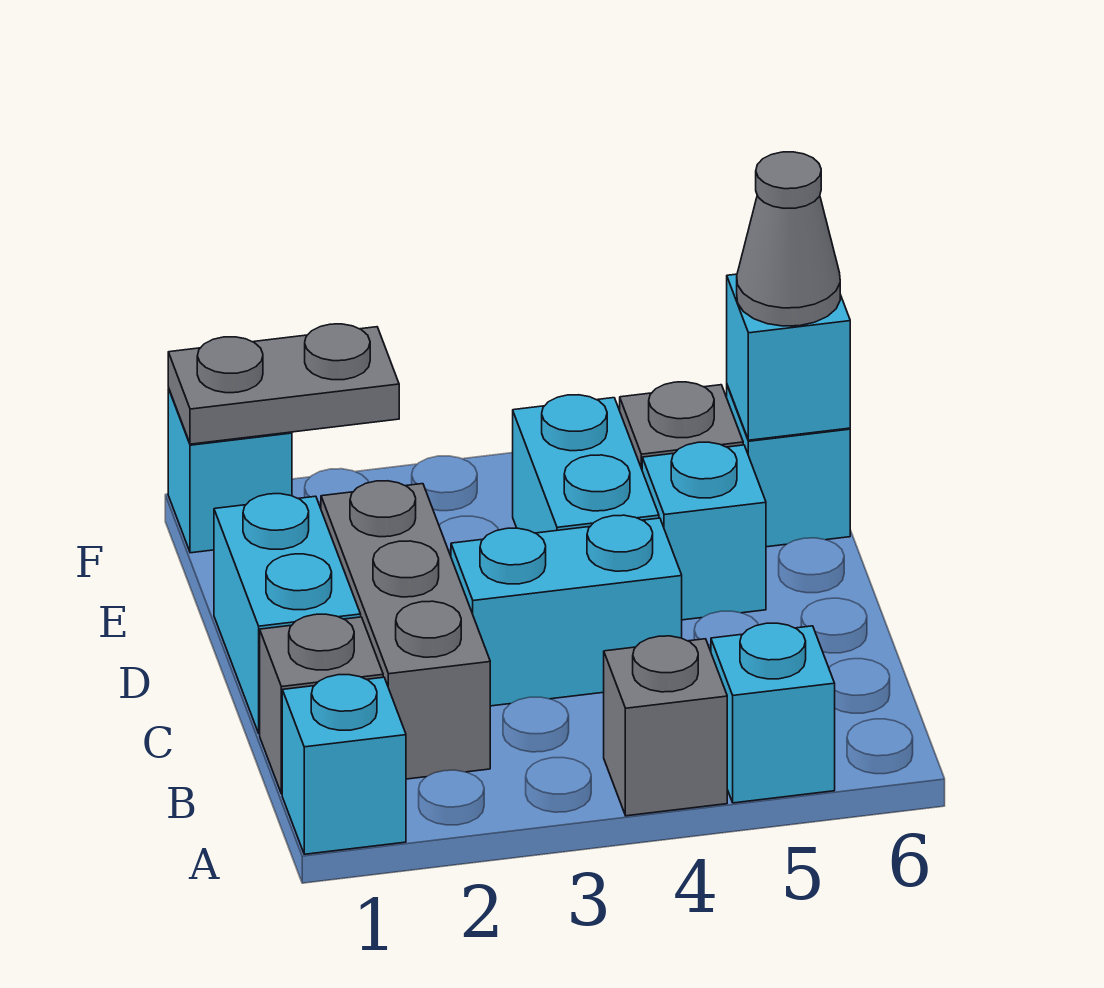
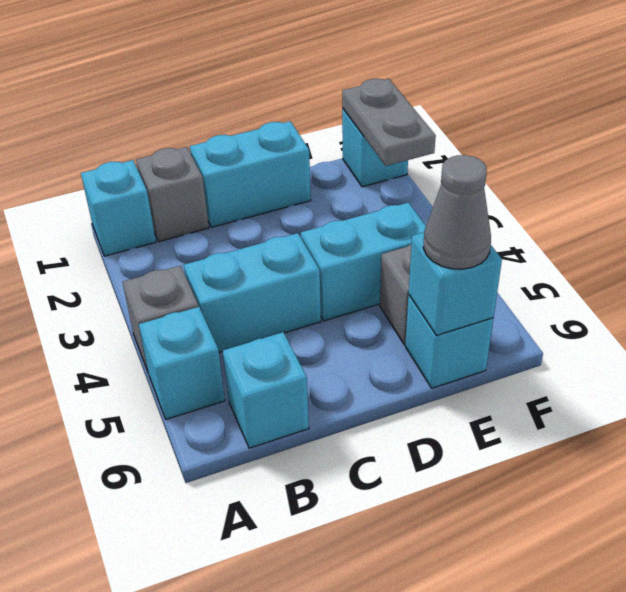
grey brick B2:D2 level 1 -> none
cyan brick C3:C4 level 1 -> cyan brick B4:C4 level 1
cyan brick D5 level 1 -> cyan brick B6 level 1

